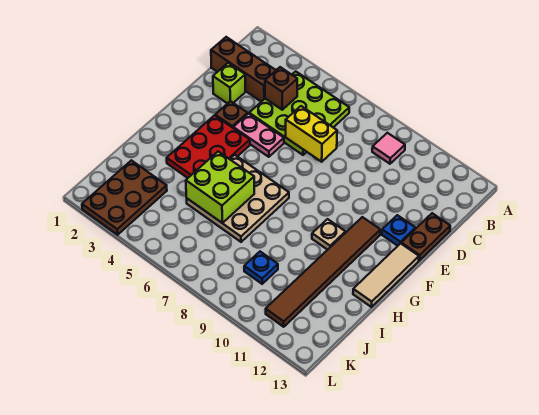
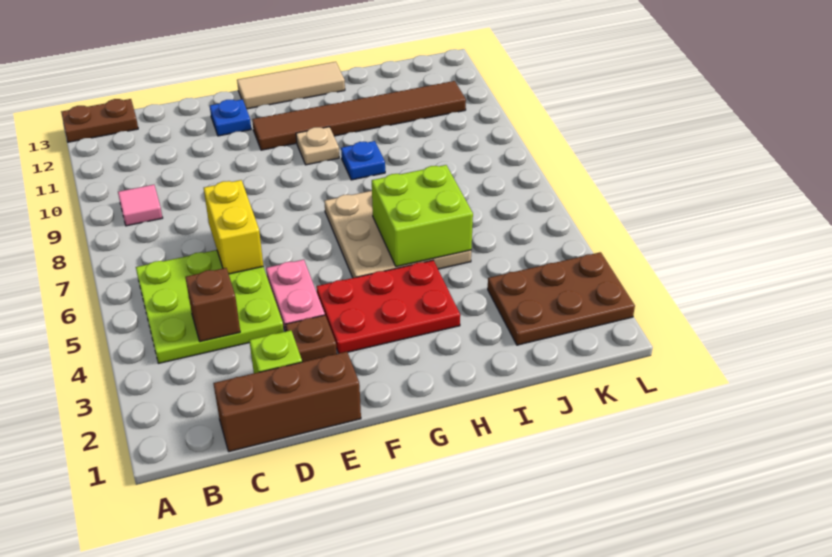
brown brick C1:C3 level 1 -> brown brick C1:E1 level 1
brown plate D13:E13 level 1 -> brown plate A13:B13 level 1
blue plate J9 level 1 -> blue plate H9 level 1

